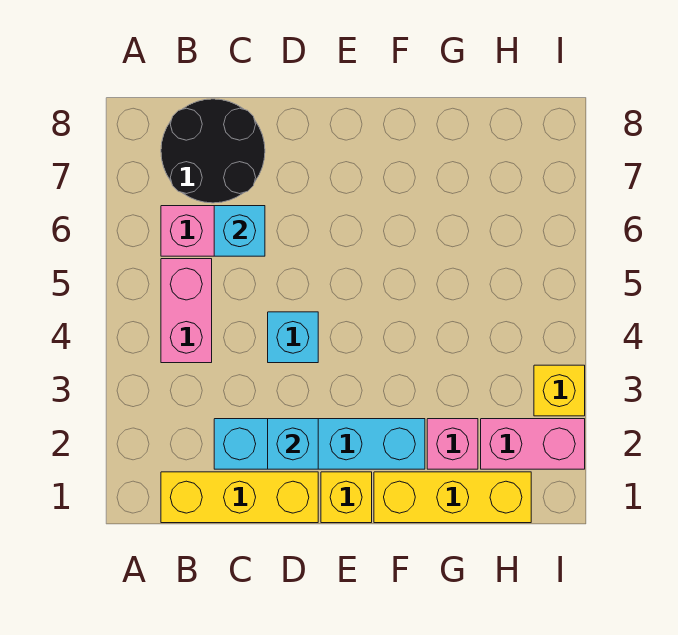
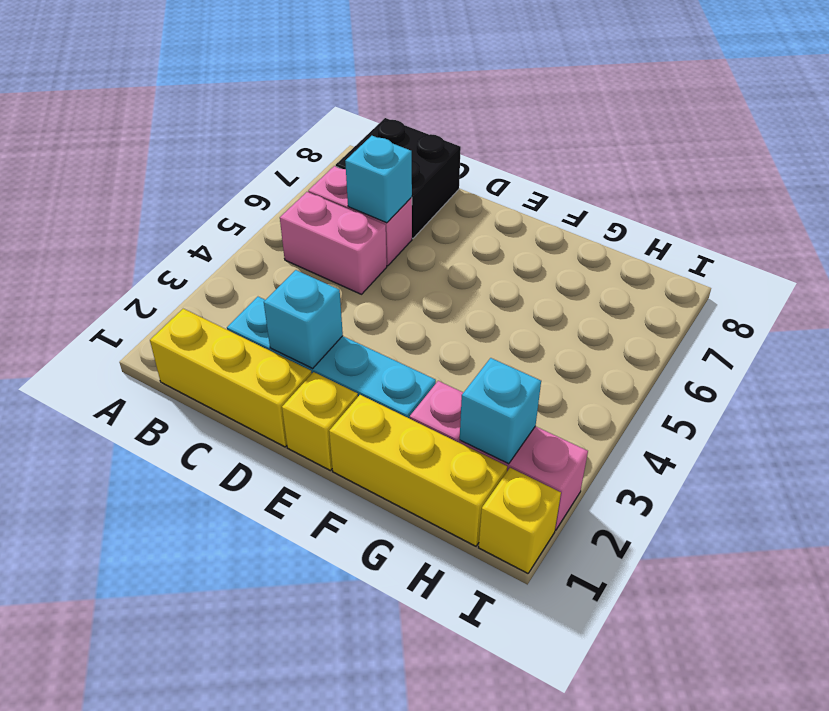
pink brick B4:B5 level 1 -> pink brick B5:C5 level 1
black round brick B7:C8 level 1 -> black brick B7:C8 level 1
cyan brick D4 level 1 -> cyan brick H2 level 2
yellow brick I3 level 1 -> yellow brick I1 level 1

